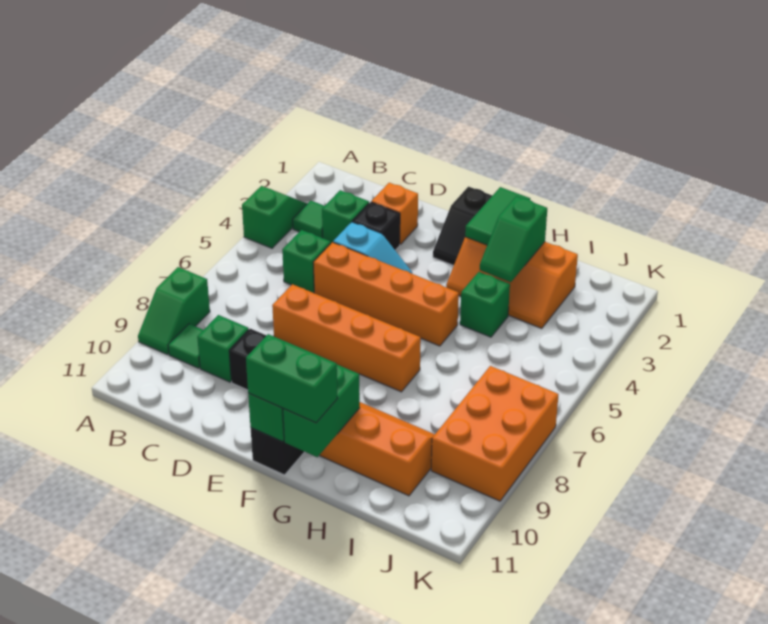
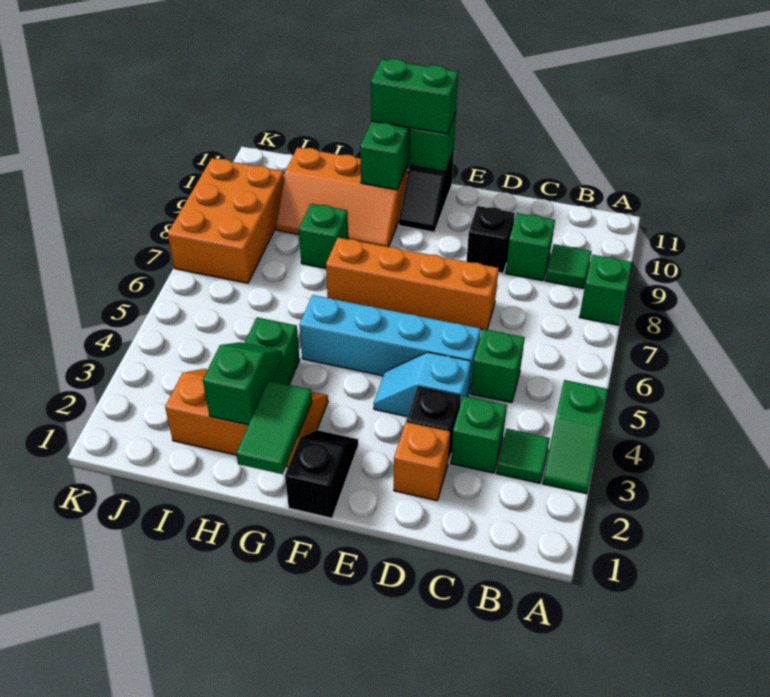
orange brick D5:G5 level 1 -> cyan brick D5:G5 level 1
none -> green brick H8 level 1

